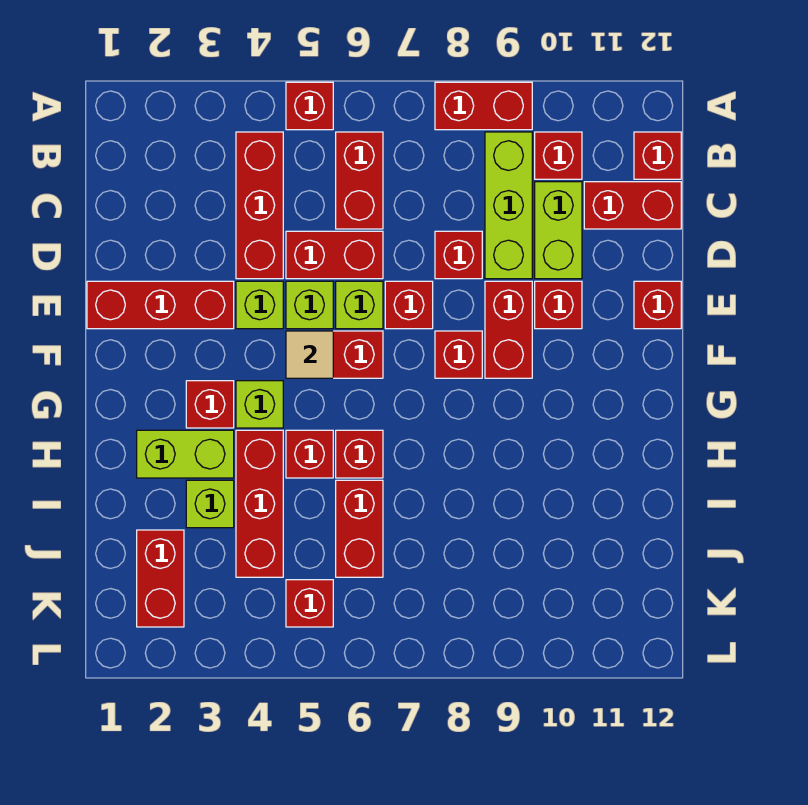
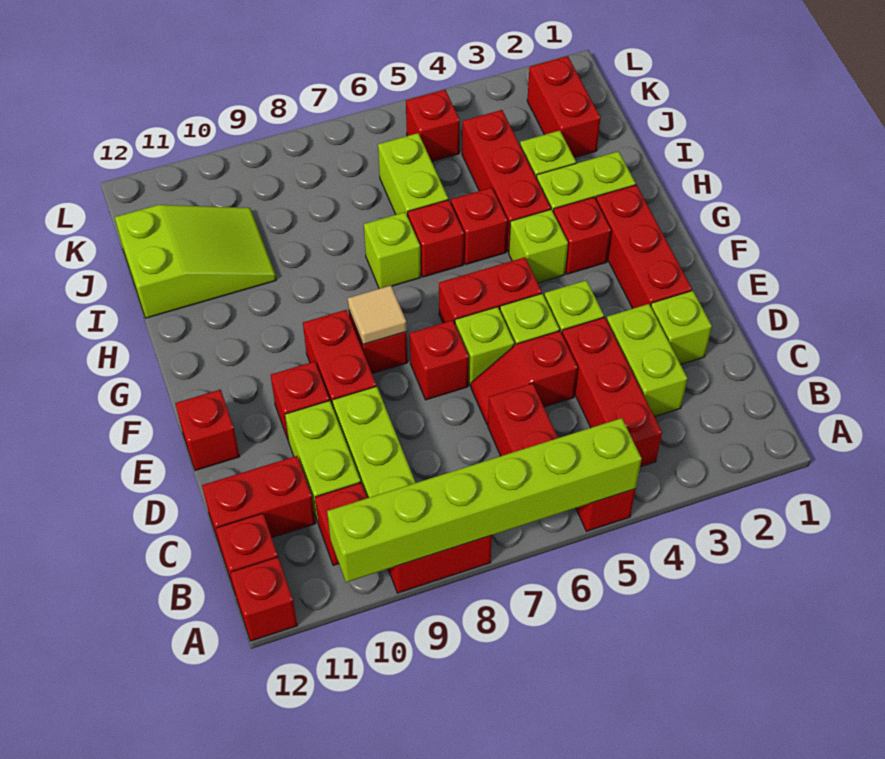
none -> lime brick A5:A10 level 2
none -> lime brick C3:D3 level 1
none -> lime brick D2 level 1
red brick D5:D6 level 1 -> red slope D5:D6 level 1 top 5
red brick D8 level 1 -> red brick A12 level 1
red brick E1:E3 level 1 -> red brick E2:G2 level 1
tan tile F5 level 2 -> tan tile F8 level 2
none -> lime brick H7 level 1
red brick I6:J6 level 1 -> lime brick I6:J6 level 1
none -> lime slope I10:J12 level 1 top 12

